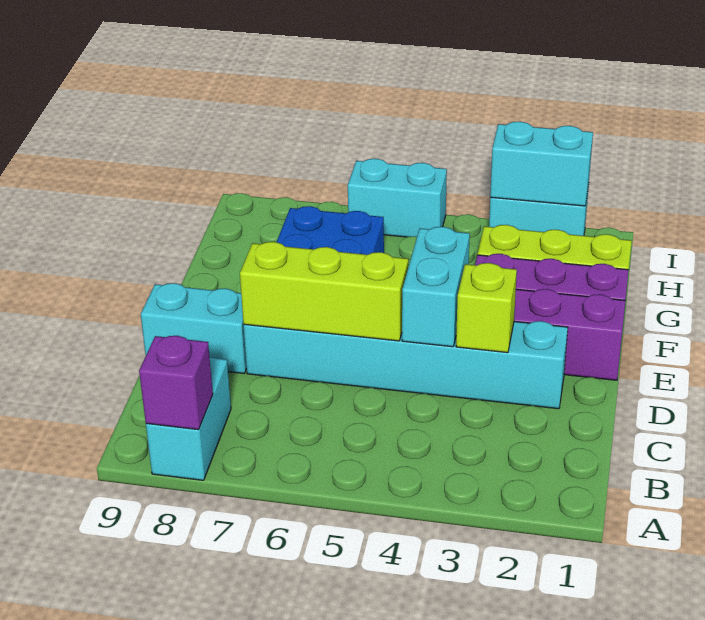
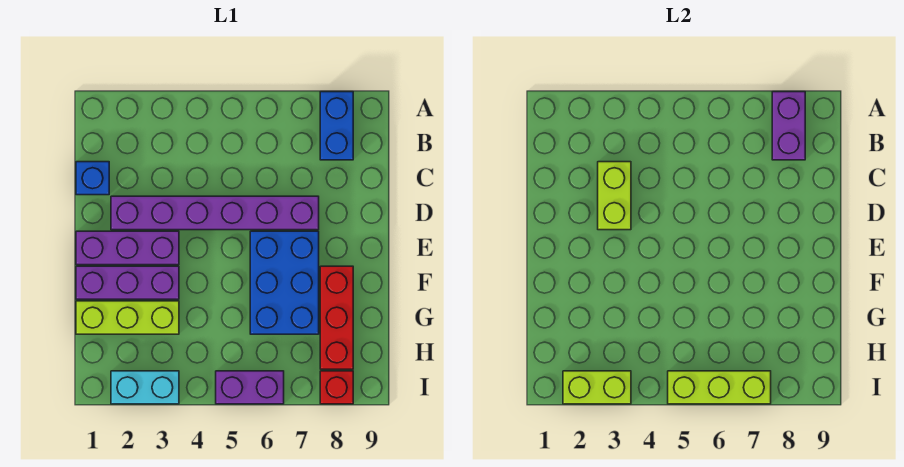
cyan brick A8:B8 level 1 -> blue brick A8:B8 level 1
purple brick A8 level 2 -> purple brick A8:B8 level 2
none -> blue brick C1 level 1
cyan brick D2:D7 level 1 -> purple brick D2:D7 level 1
lime brick D3 level 2 -> lime brick C3:D3 level 2
cyan brick D4:E4 level 2 -> none
lime brick D5:D7 level 2 -> lime brick I5:I7 level 2
cyan brick D8:D9 level 1 -> none
none -> red brick F8:H8 level 1
cyan brick I2:I3 level 2 -> lime brick I2:I3 level 2
cyan brick I5:I6 level 1 -> purple brick I5:I6 level 1
none -> red brick I8 level 1

